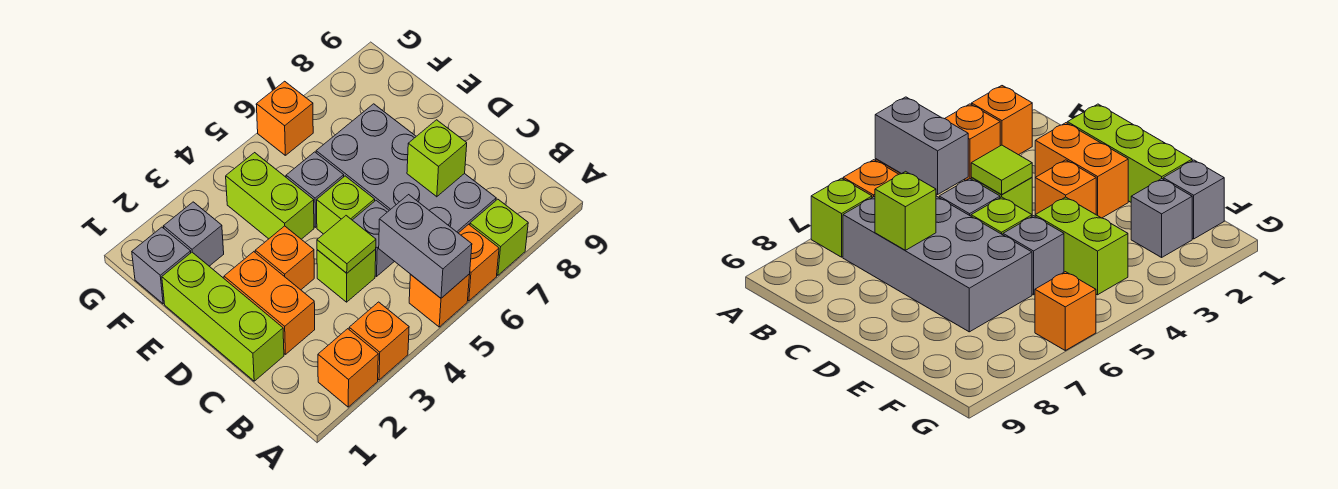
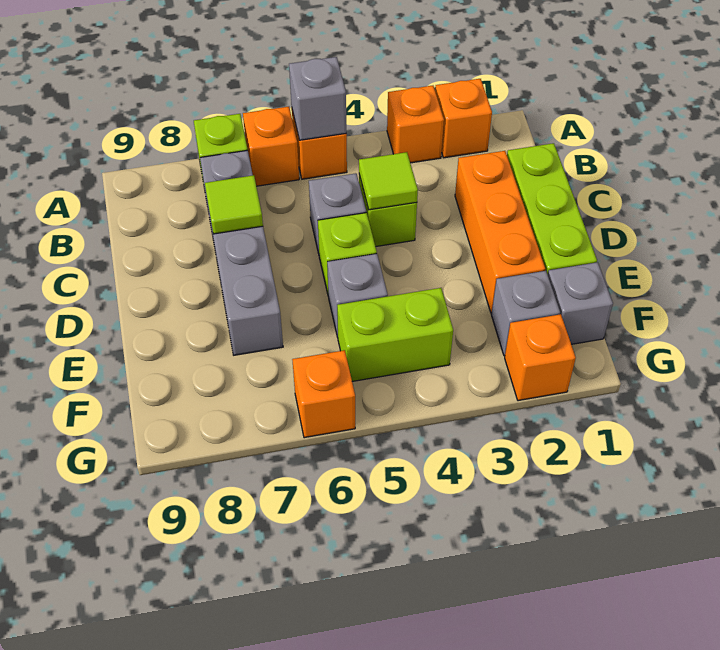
grey brick A5:B5 level 2 -> grey brick A5 level 2
grey brick B6:E7 level 1 -> grey brick B7:E7 level 1
orange brick C2:D2 level 1 -> orange brick C2:E2 level 1
lime brick C7 level 2 -> lime tile C7 level 2
orange brick D3 level 1 -> orange brick G2 level 1
lime brick E4:F4 level 1 -> lime brick F4:F5 level 1

